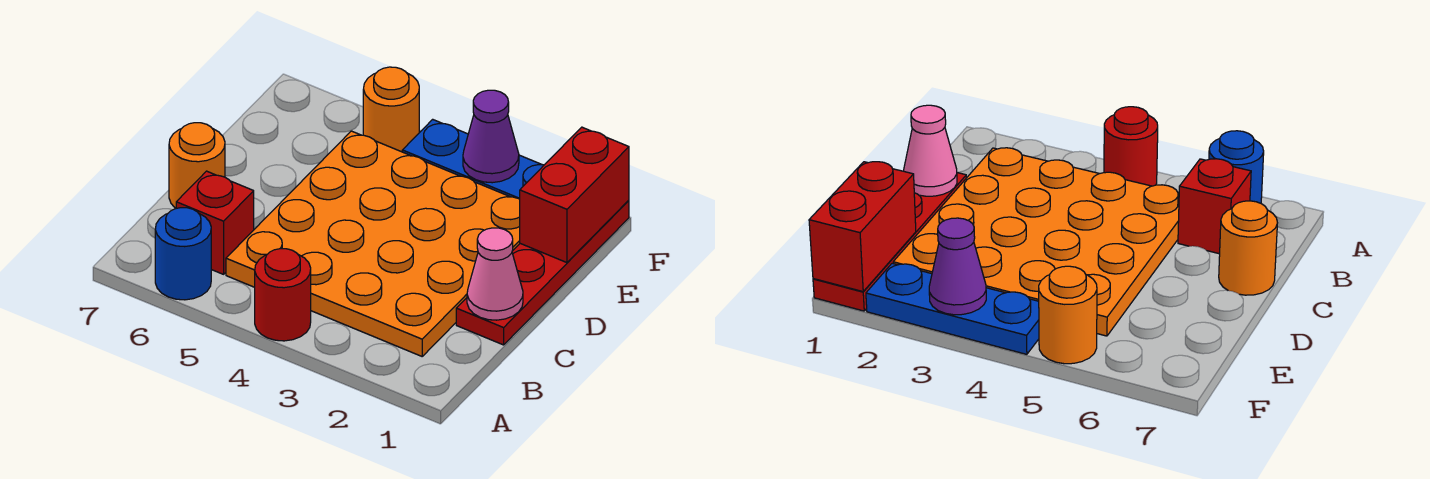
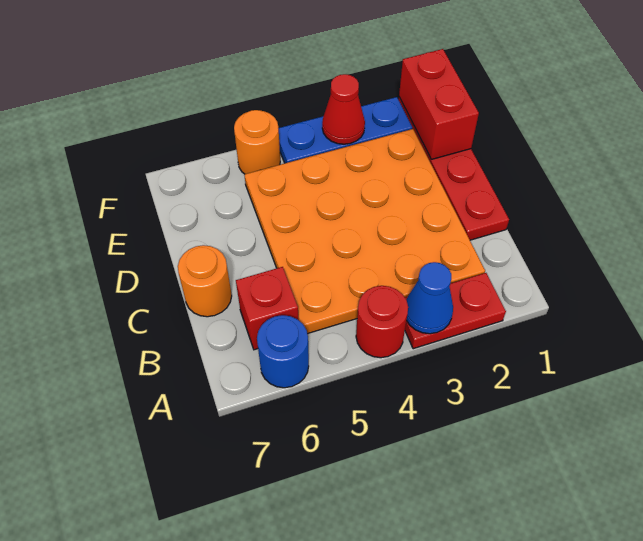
none -> red plate A2:A3 level 1
none -> blue cone A3 level 2
pink cone C1 level 2 -> none
purple cone F3 level 2 -> red cone F3 level 2

